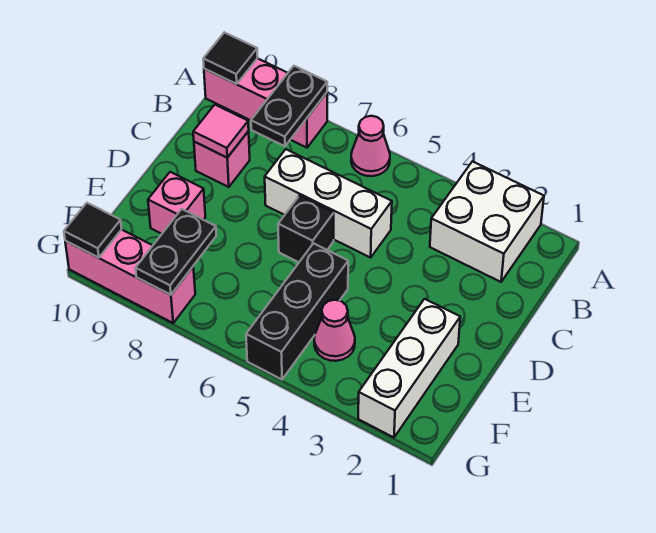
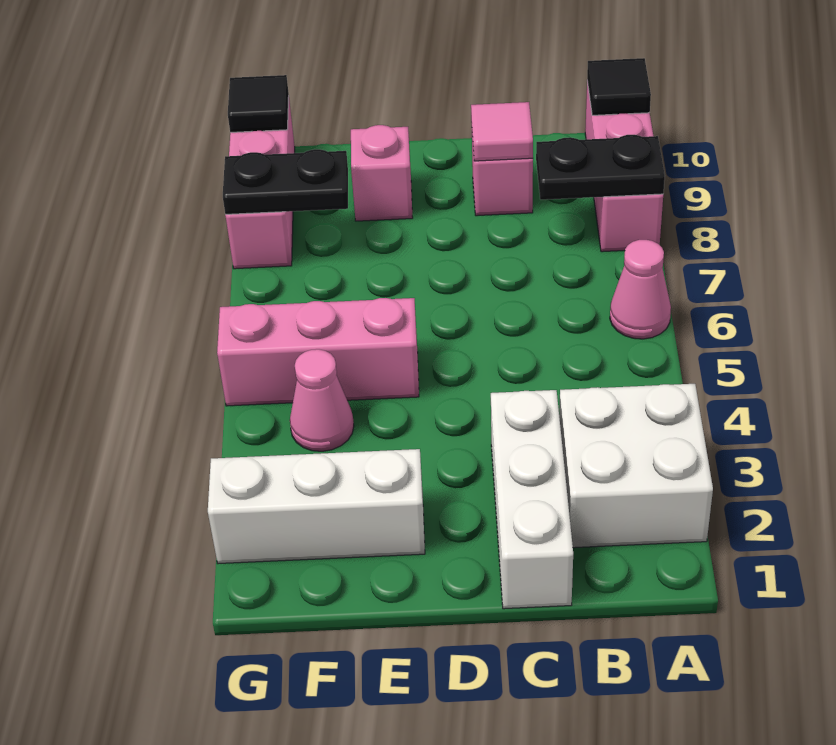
white brick C5:C7 level 1 -> white brick C1:C3 level 1
black brick D6 level 1 -> none
black brick E5:G5 level 1 -> pink brick E5:G5 level 1

